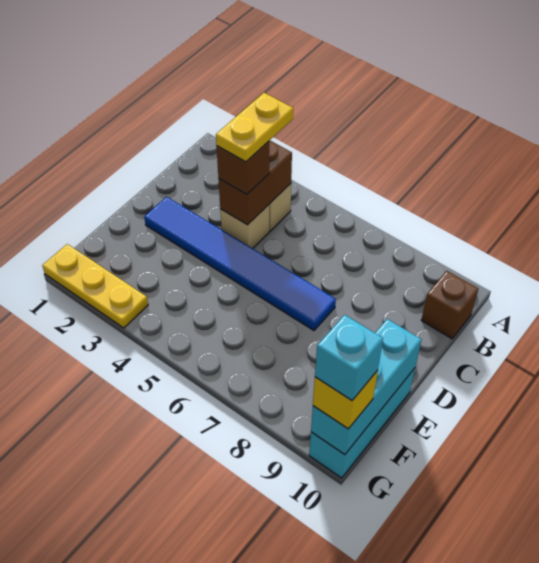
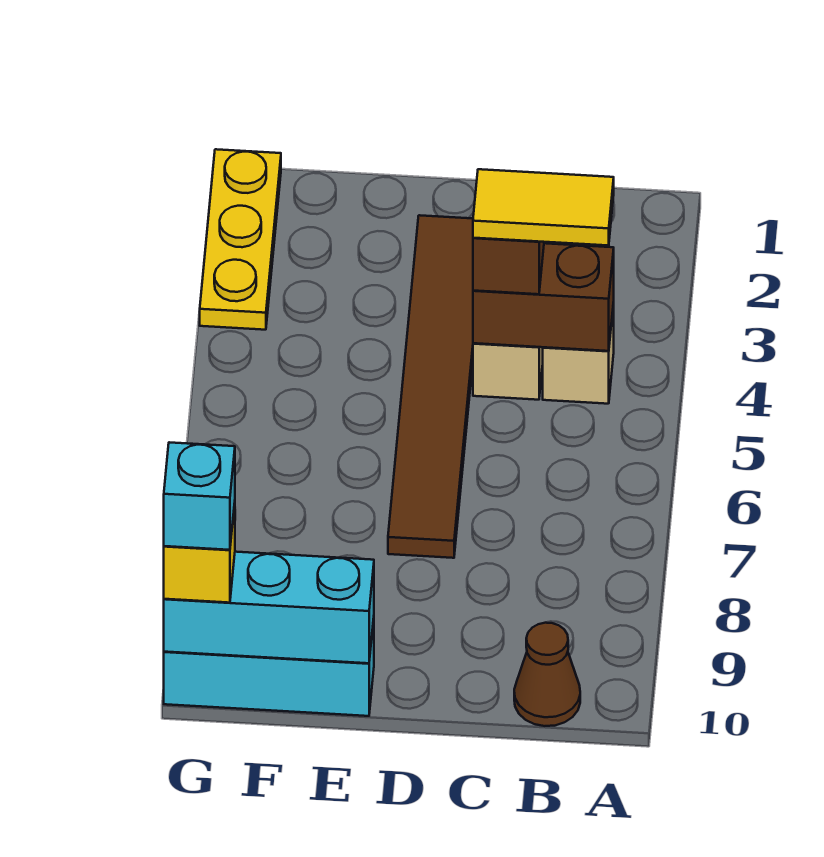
yellow plate B4:C4 level 4 -> yellow tile B4:C4 level 4
brown brick B10 level 1 -> brown cone B10 level 1
blue tile D2:D7 level 1 -> brown tile D2:D7 level 1

